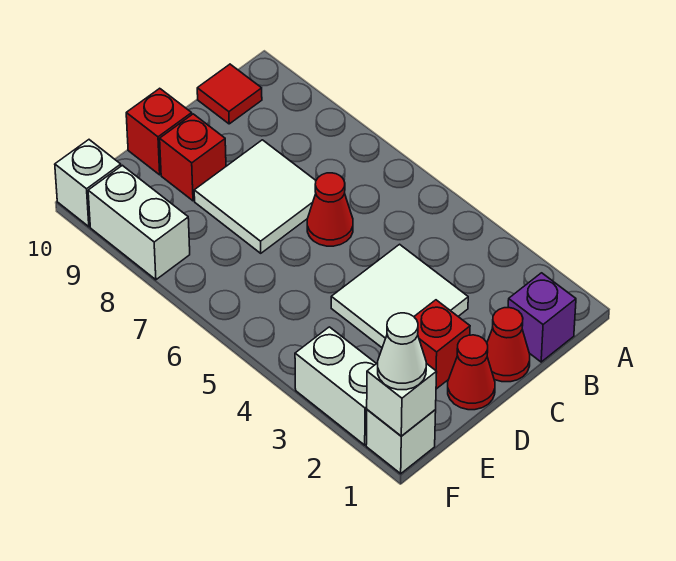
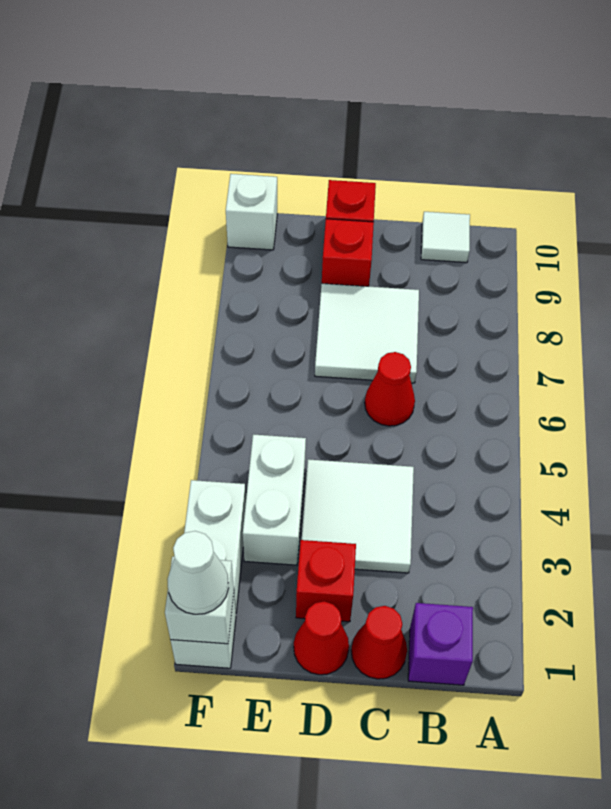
red tile B10 level 1 -> white tile B10 level 1
white brick F8:F9 level 1 -> white brick E3:E4 level 1

